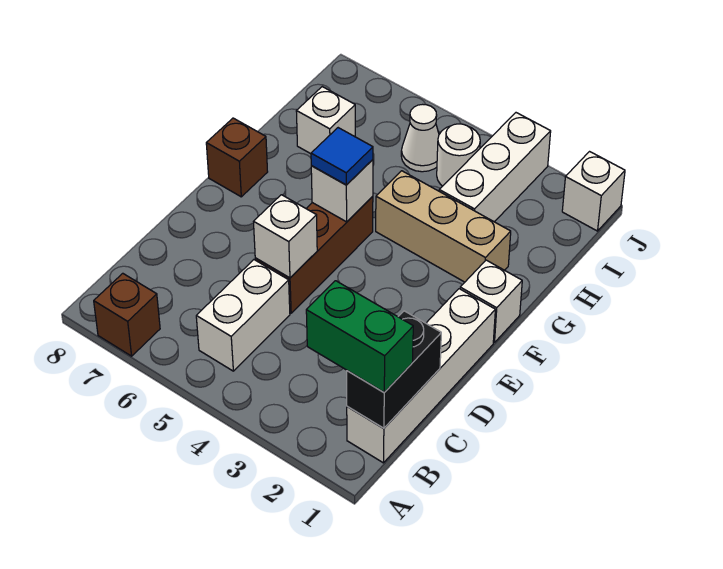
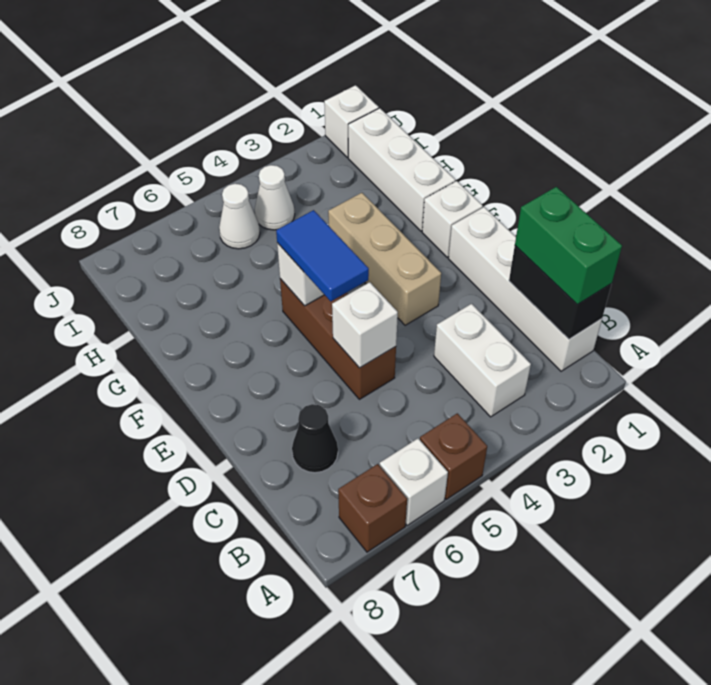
green brick B1:B2 level 3 -> green brick B1:C1 level 3
white brick B5:C5 level 1 -> white brick B3:C3 level 1
none -> black cone C7 level 1
blue tile F5 level 3 -> blue tile E5:F5 level 3
brown brick F8 level 1 -> brown brick A5 level 1
tan brick G2:G4 level 1 -> tan brick E3:G3 level 1
white brick H3:J3 level 1 -> white brick G1:I1 level 1
white brick H7 level 1 -> white brick A6 level 1
white round brick I4 level 1 -> white cone I4 level 1

